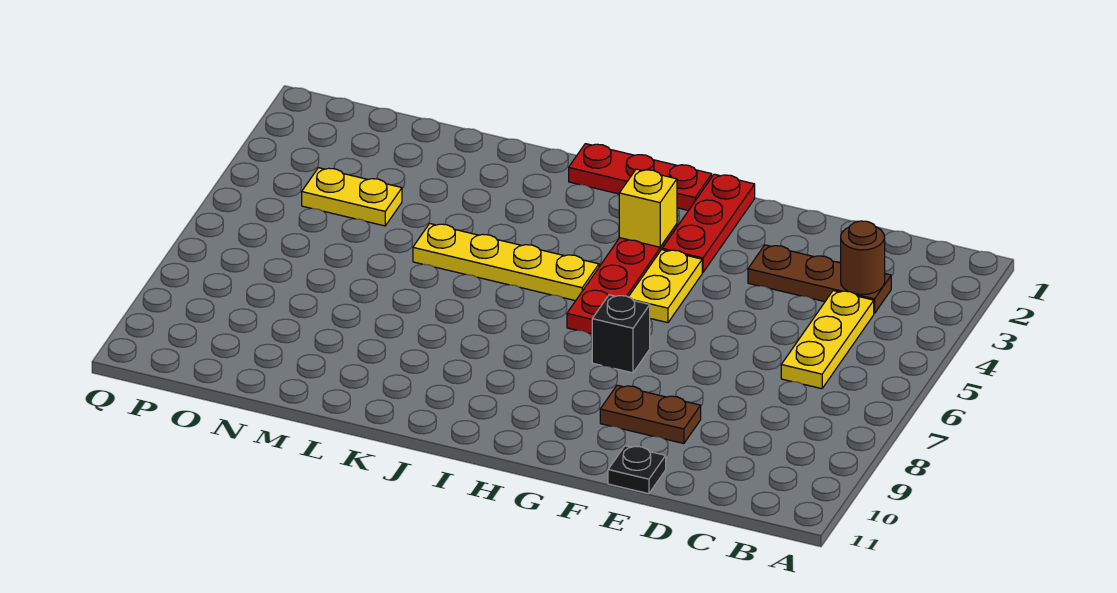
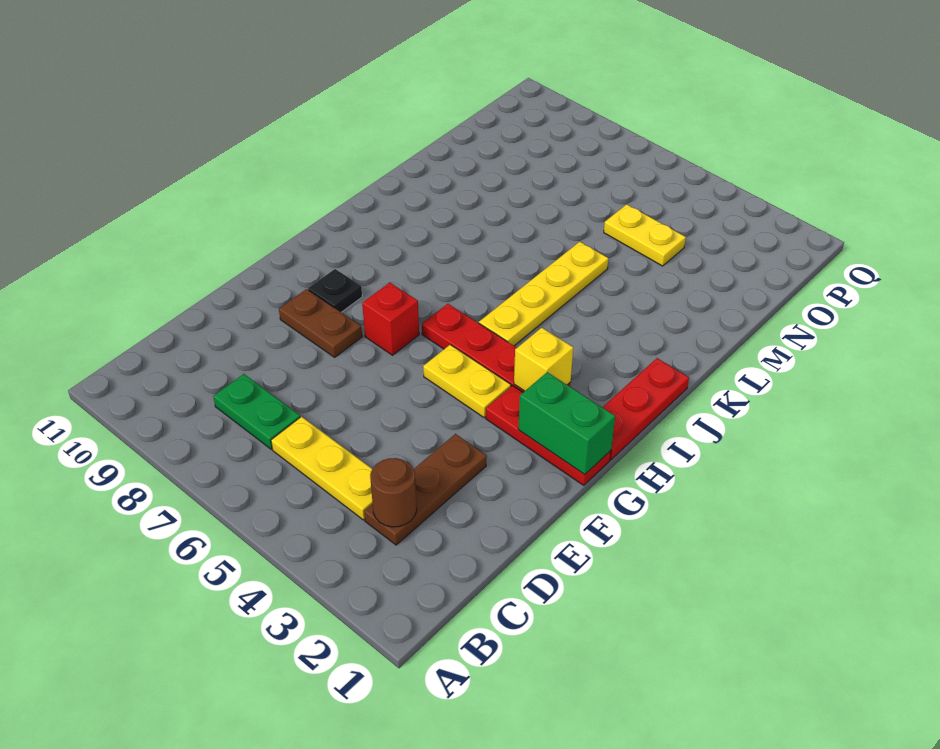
none -> green plate C7:C8 level 1
brown plate E9:F9 level 1 -> brown plate F8:F9 level 1
black plate E11 level 1 -> black plate G9 level 1
none -> green brick G1:G2 level 2
black brick G7 level 1 -> red brick G7 level 1
yellow plate N4:O4 level 1 -> yellow plate N4:N5 level 1

